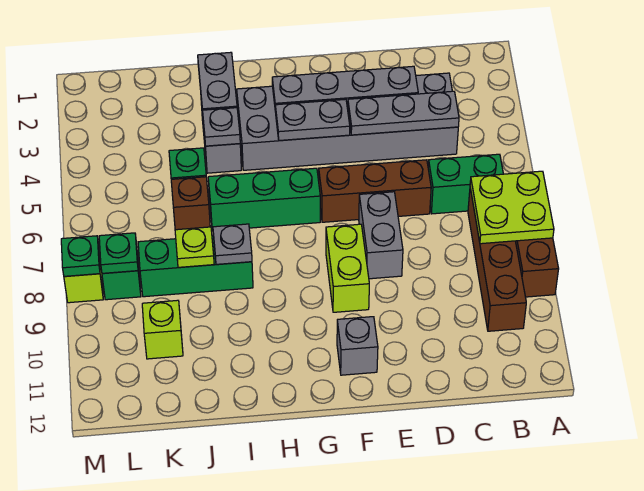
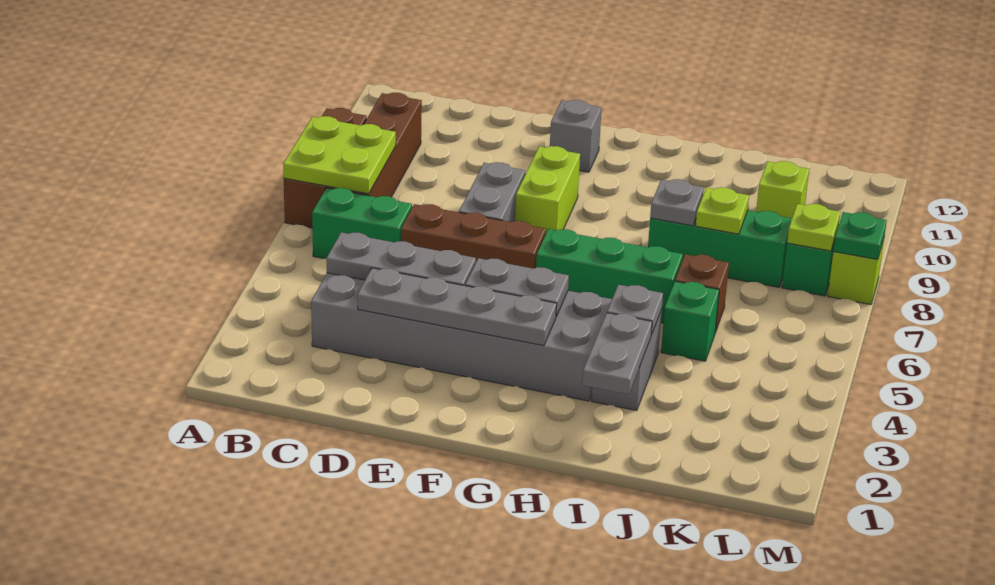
green plate L8 level 2 -> lime plate L8 level 2

